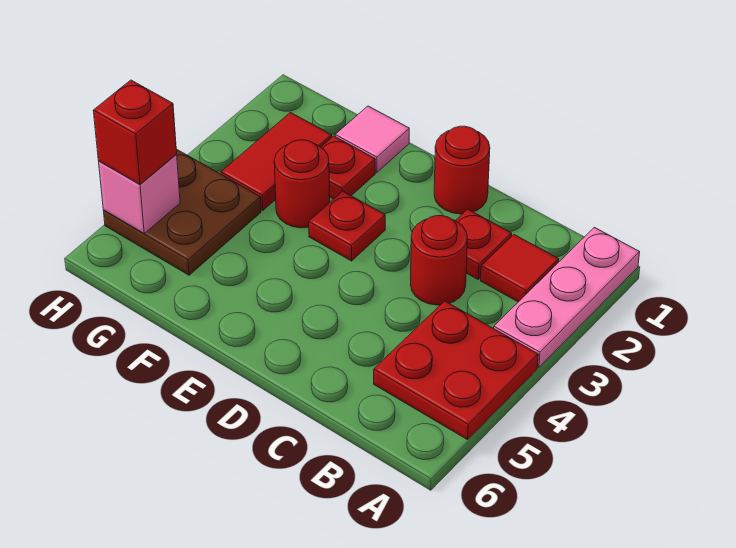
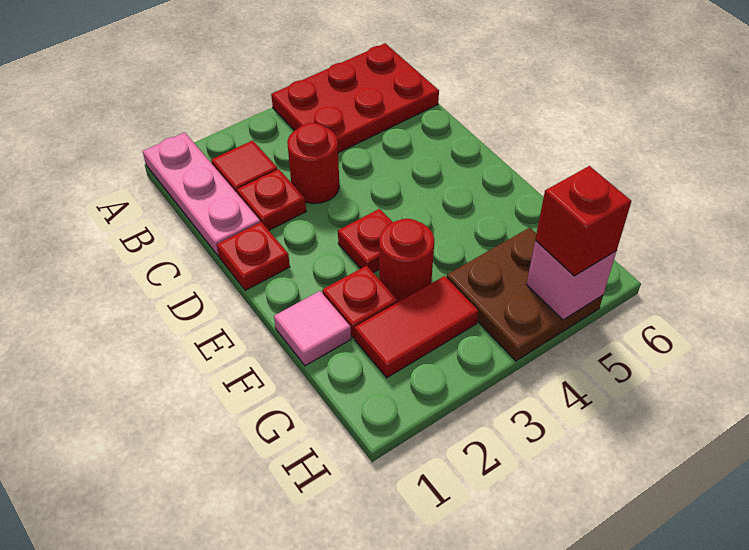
pink plate A1:A3 level 1 -> pink plate A1:C1 level 1
red plate A4:B5 level 1 -> red plate A4:B6 level 1
red round brick D1 level 1 -> red plate D1 level 1

